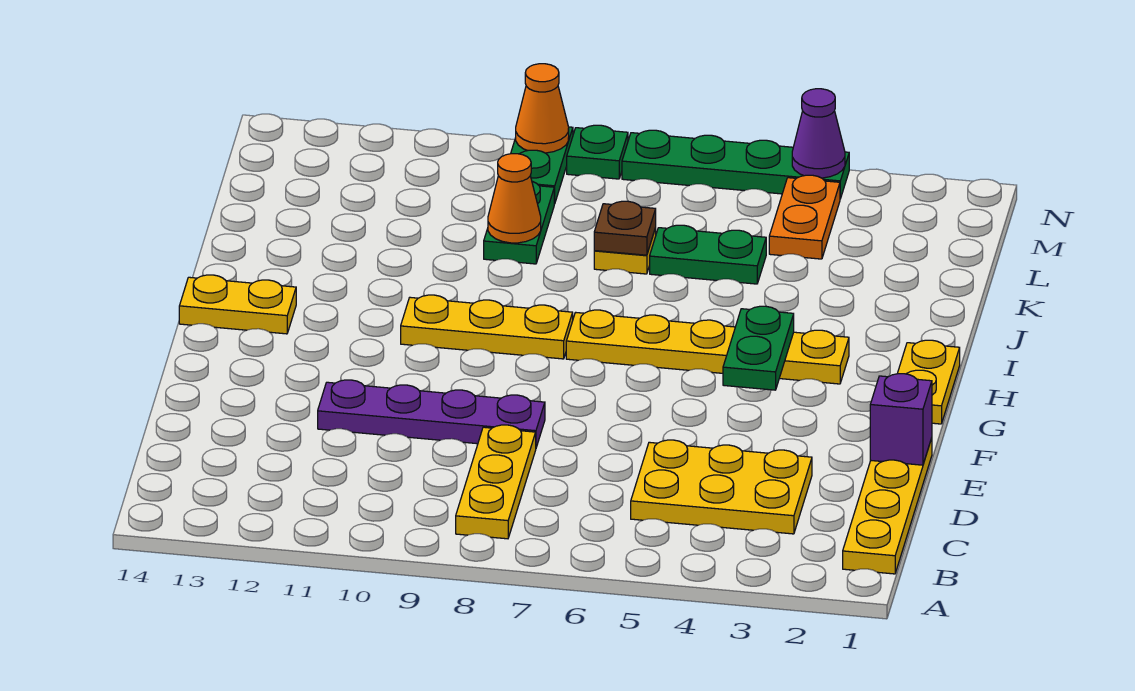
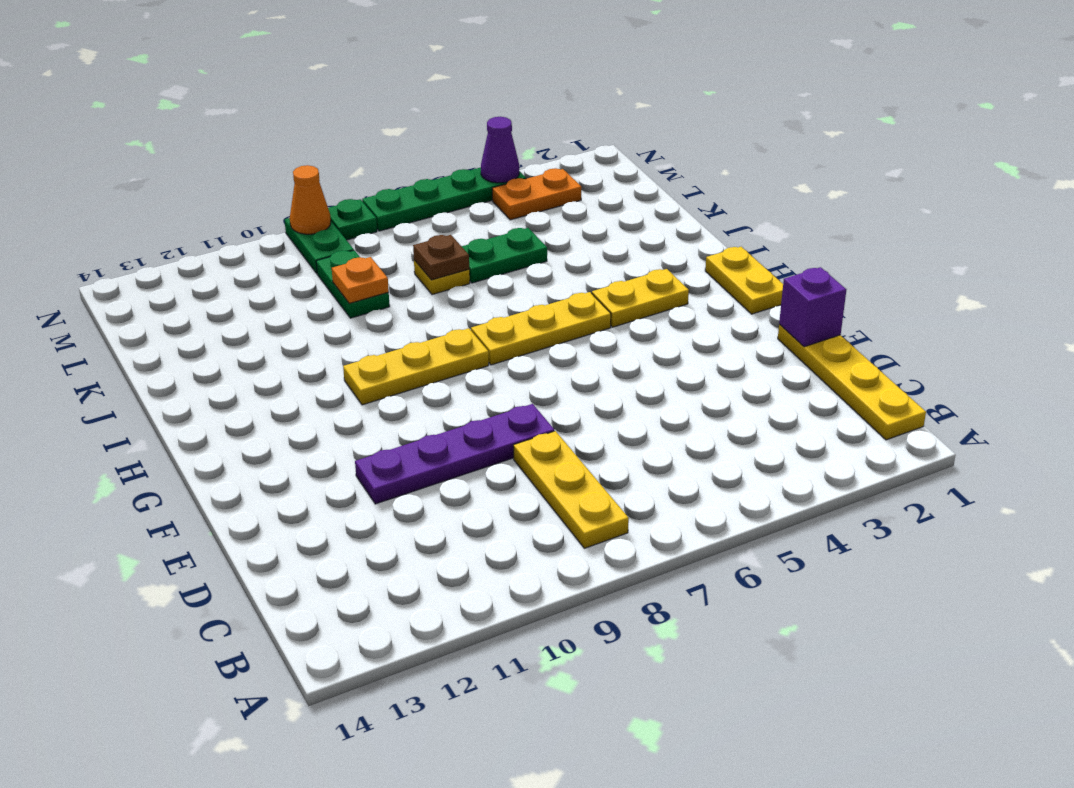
yellow plate C3:D5 level 1 -> none
green plate G4:H4 level 2 -> none
yellow plate H13:H14 level 1 -> none
orange cone K9 level 2 -> orange plate K9 level 2
orange plate L4:M4 level 1 -> orange plate M3:M4 level 1

